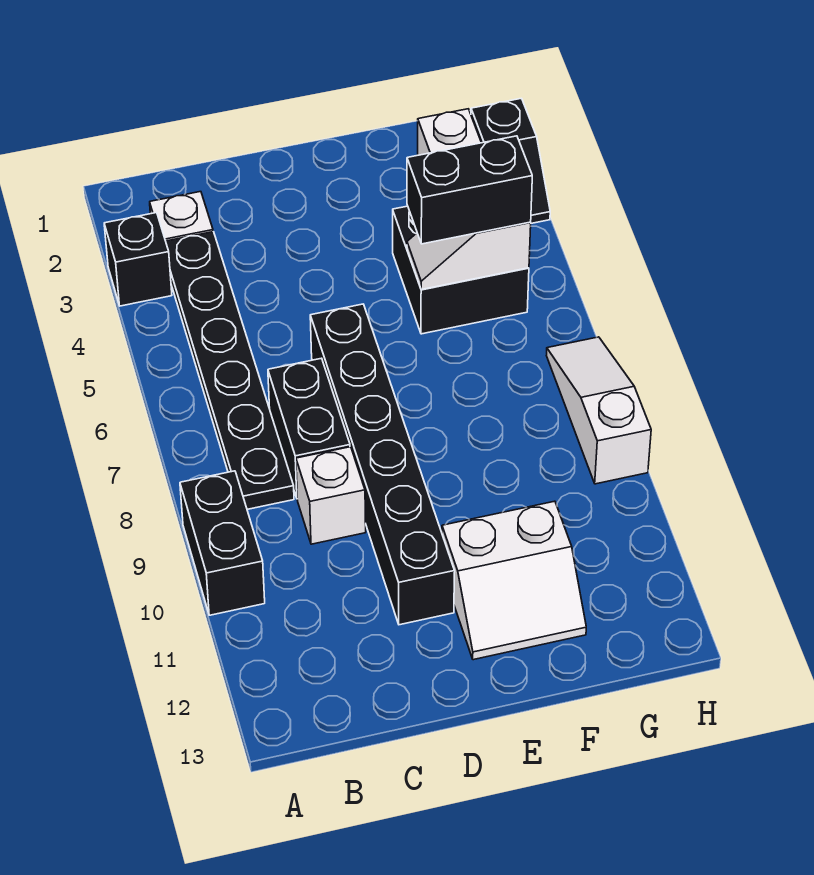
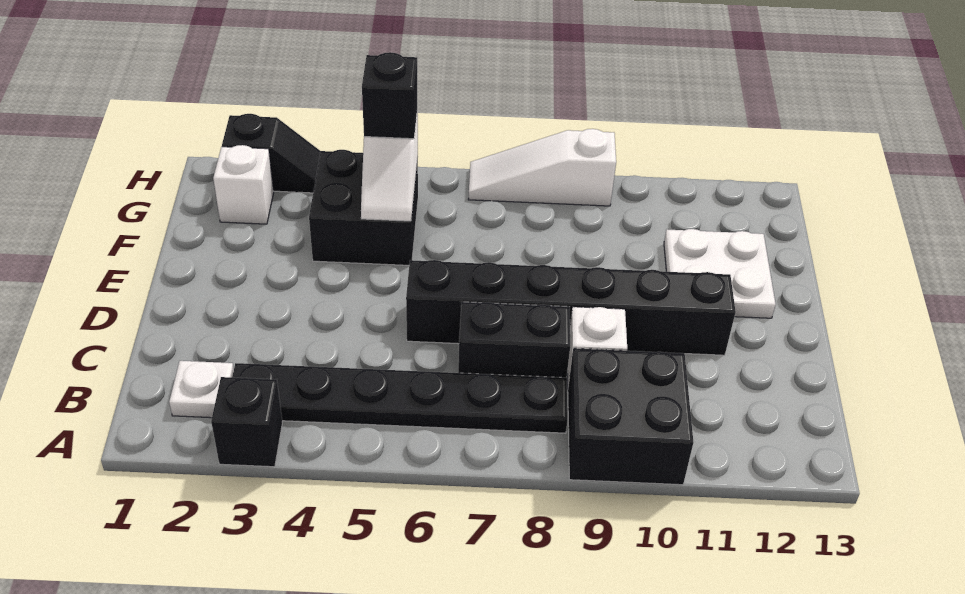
black brick A9:A10 level 1 -> black brick A9:B10 level 1
white slope E11:F12 level 1 top 11 -> white plate E11:F12 level 1
black brick F5:G5 level 3 -> black brick G5 level 3

